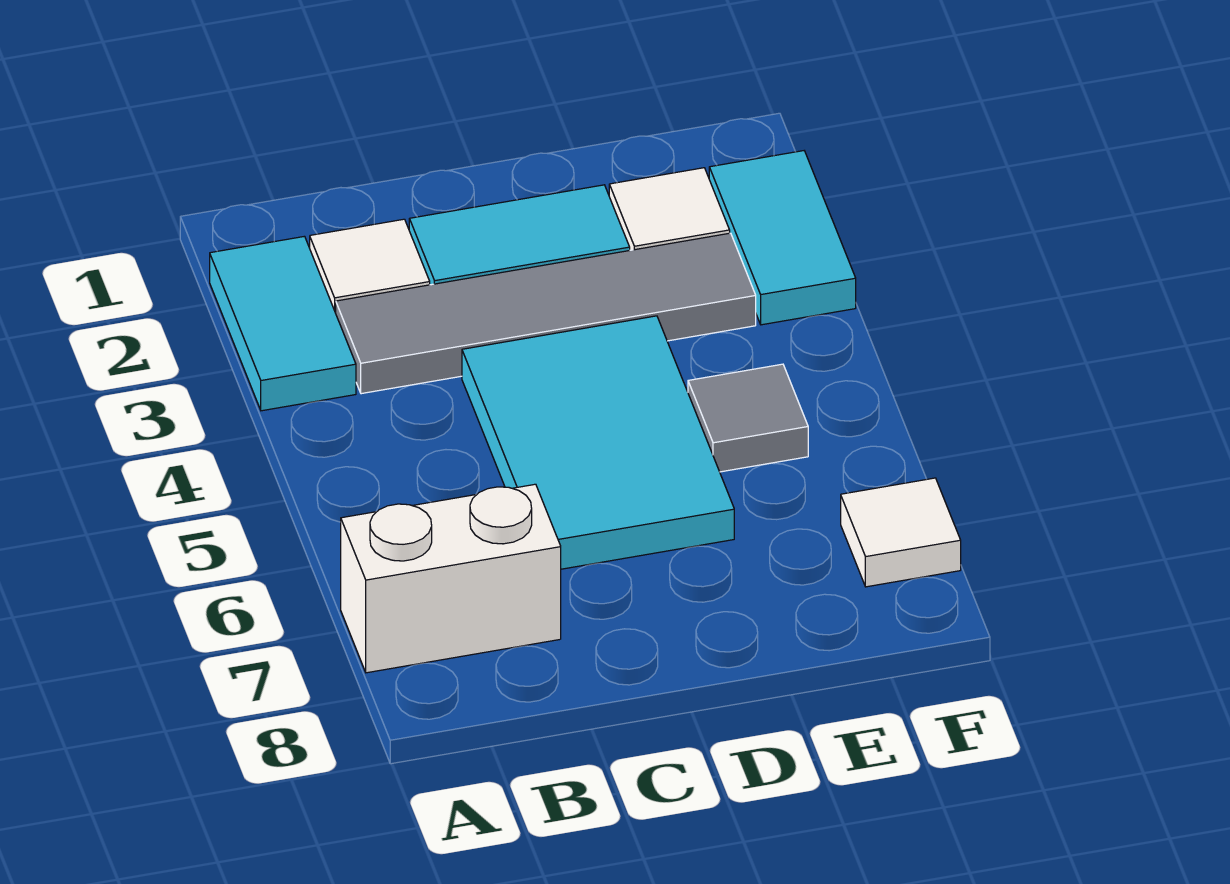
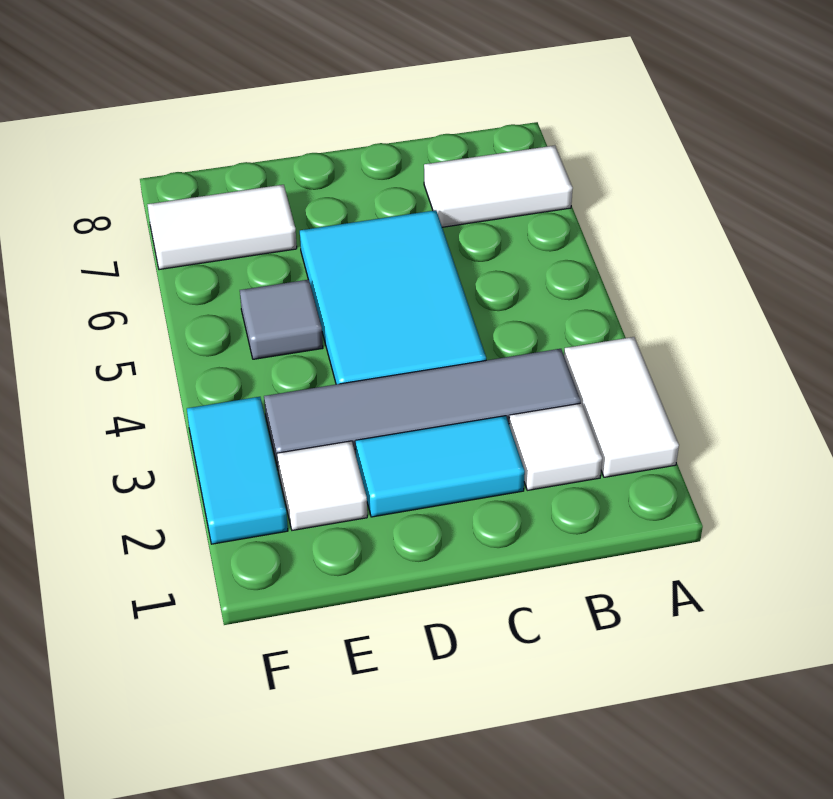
cyan tile A2:A3 level 1 -> white tile A2:A3 level 1
white brick A7:B7 level 1 -> white tile A7:B7 level 1
white tile F7 level 1 -> white tile E7:F7 level 1

